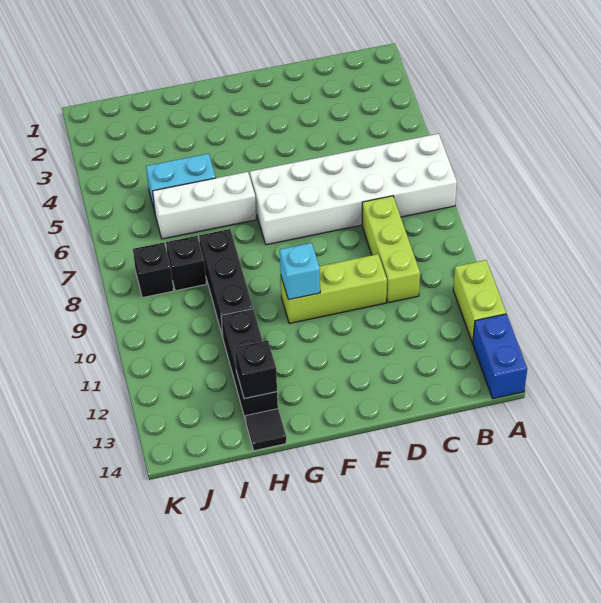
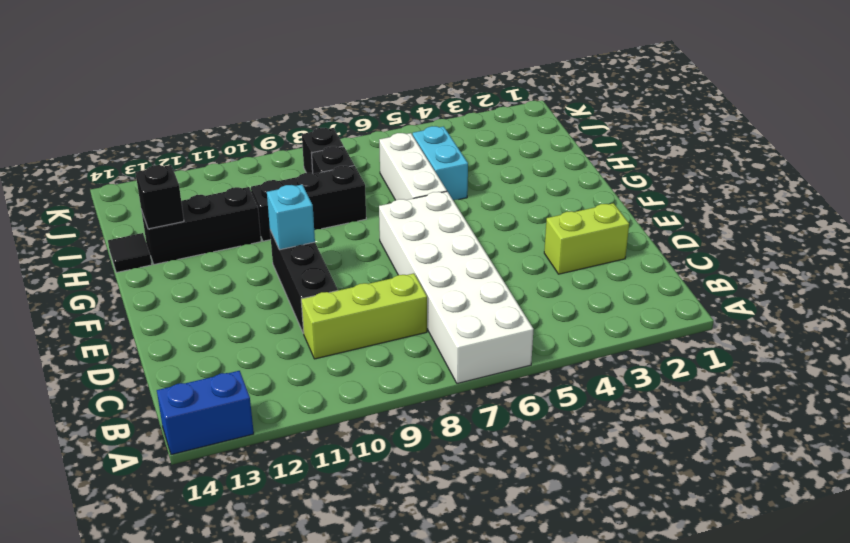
lime brick A11:A12 level 1 -> lime brick D2:D3 level 1
lime brick D10:F10 level 1 -> black brick D10:F10 level 1

